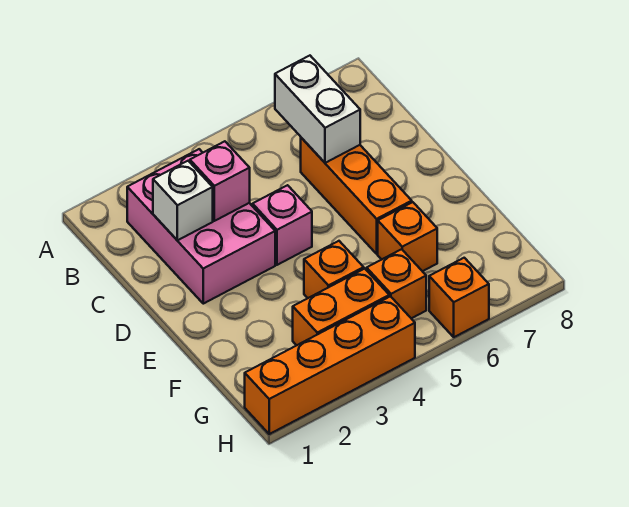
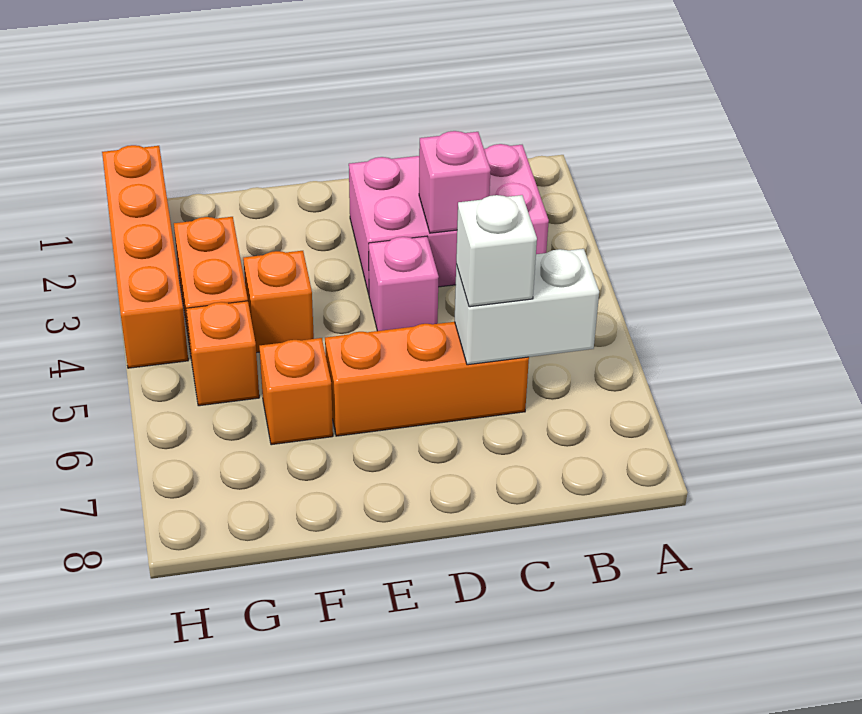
white brick C2 level 2 -> white brick C6 level 3
orange brick H6 level 1 -> none

